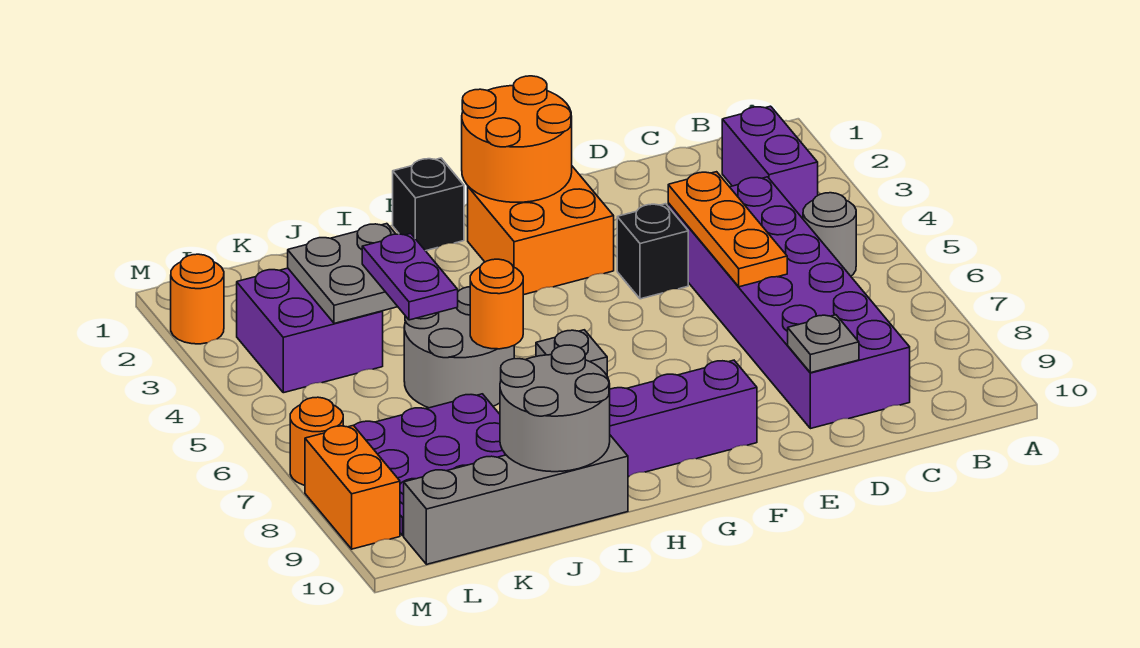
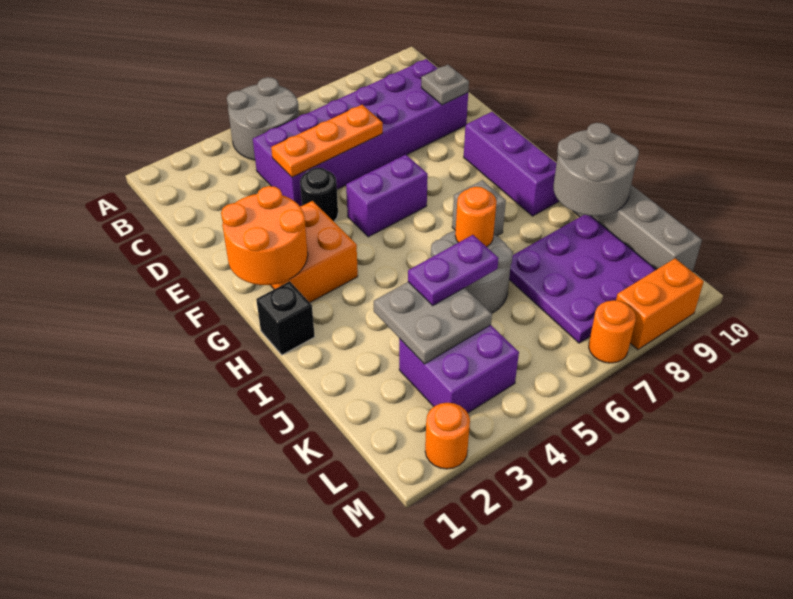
purple brick B2:B3 level 1 -> purple brick F5:F6 level 1
grey round brick B5 level 1 -> grey round brick A4:B5 level 1
black brick E4 level 1 -> black round brick E4 level 1

